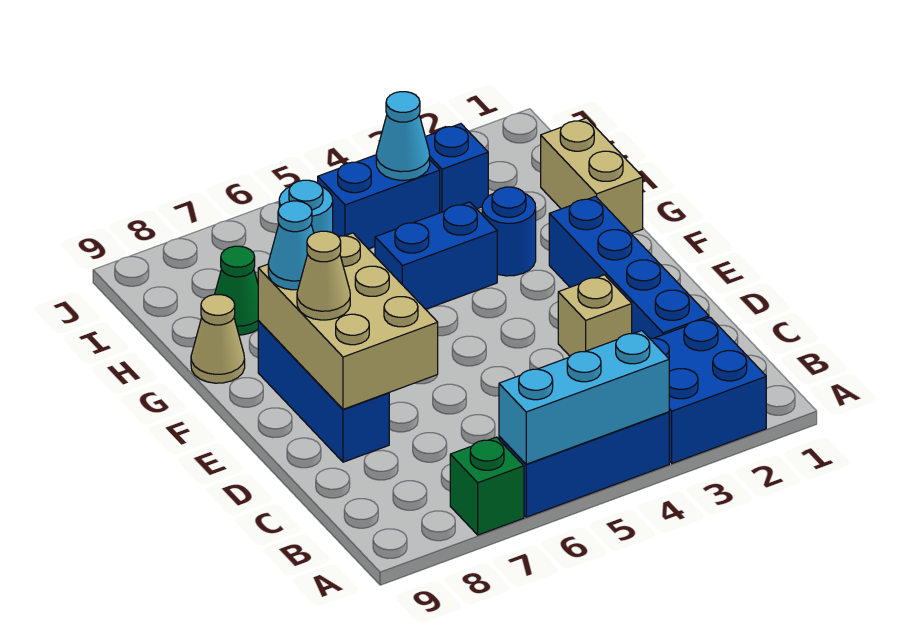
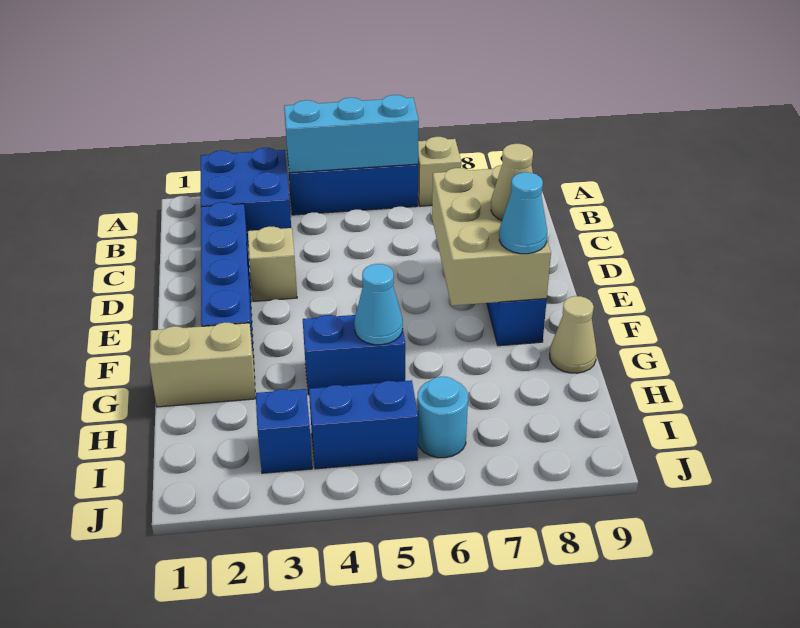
green brick A7 level 1 -> tan brick A7 level 1
tan brick G1:H1 level 1 -> tan brick G1:G2 level 1
blue round brick G3 level 1 -> none
green cone H8 level 1 -> none
cyan cone I4 level 2 -> cyan cone G5 level 2

